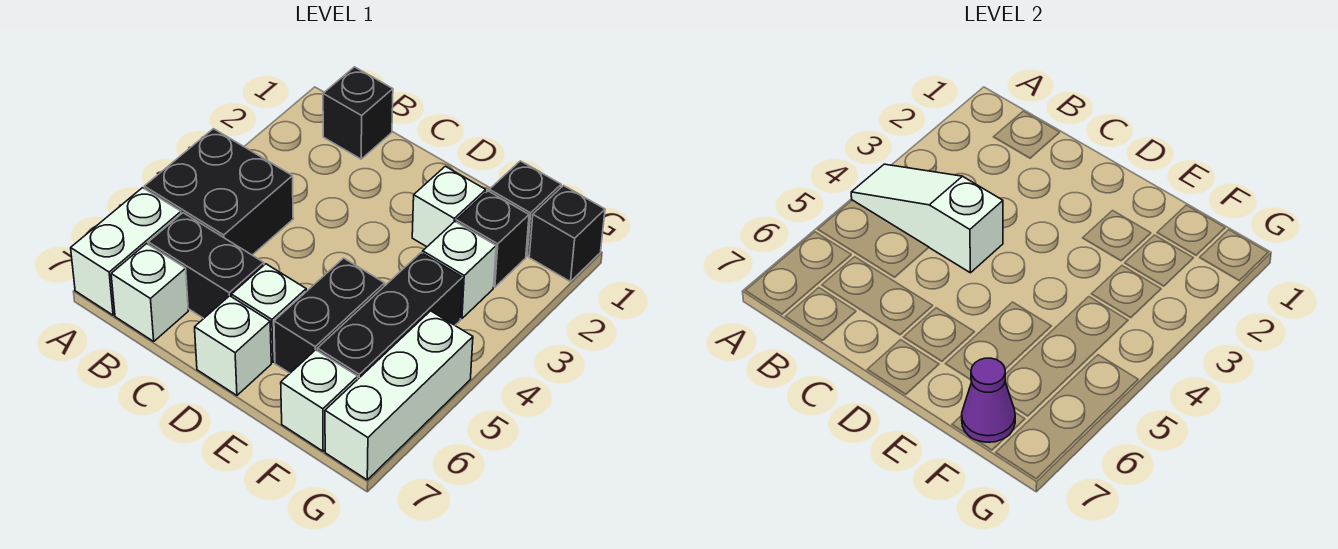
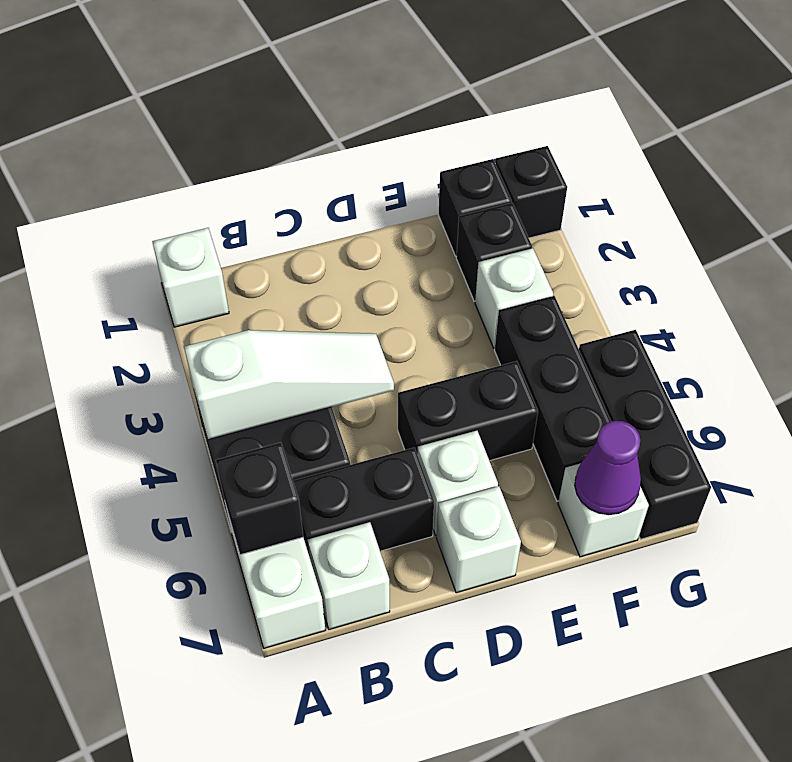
white slope A4:C4 level 2 top C -> white slope A4:C4 level 2 top A
black brick B1 level 1 -> black brick A6 level 2
white brick E2 level 1 -> white brick A1 level 1
black brick E5:E6 level 1 -> black brick D5:E5 level 1
white brick G5:G7 level 1 -> black brick G5:G7 level 1

